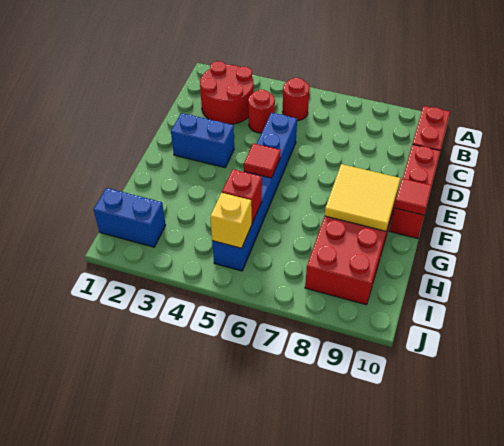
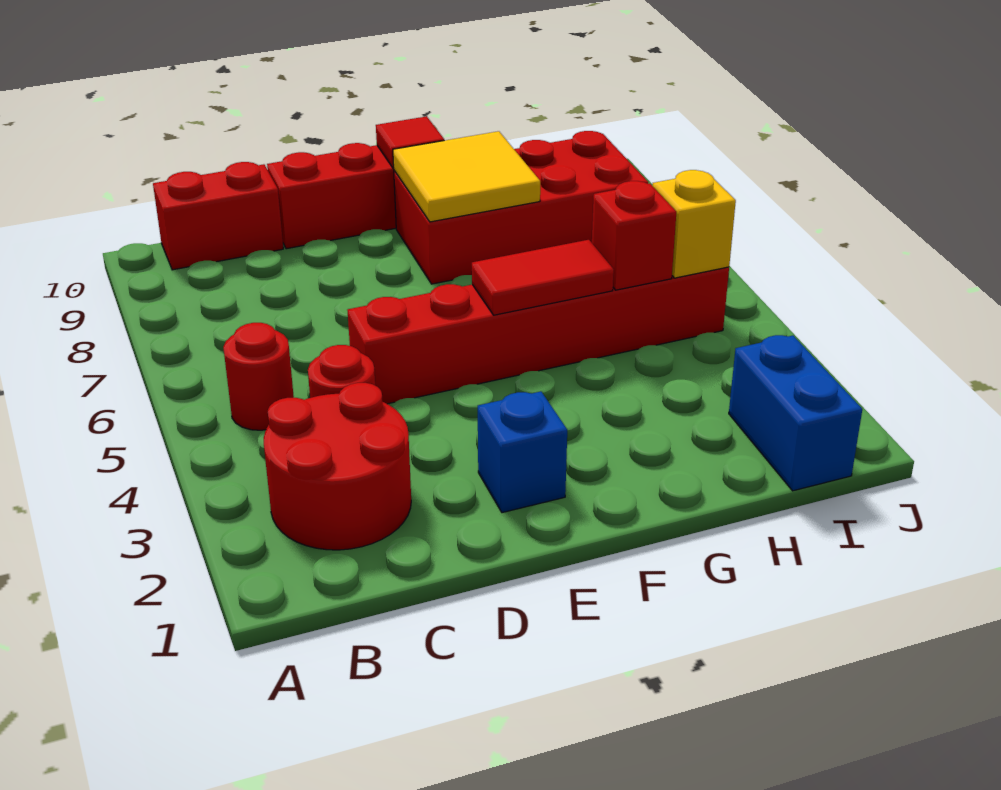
blue brick D5:I5 level 1 -> red brick D5:I5 level 1
blue brick E2:E3 level 1 -> blue brick E2 level 1
red tile F5 level 2 -> red tile F5:G5 level 2

